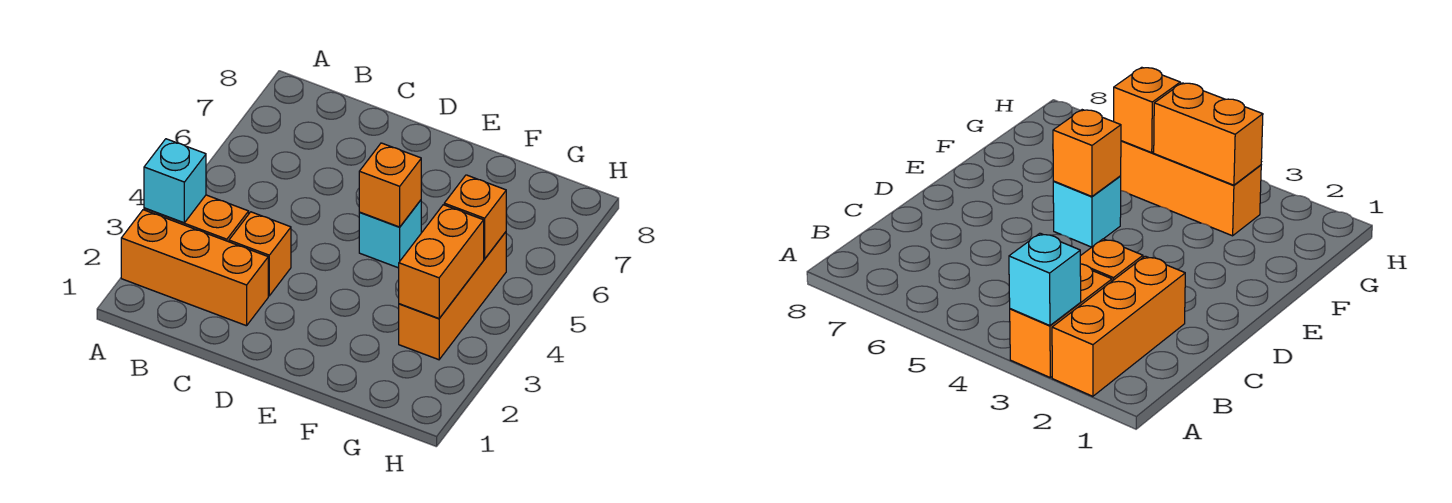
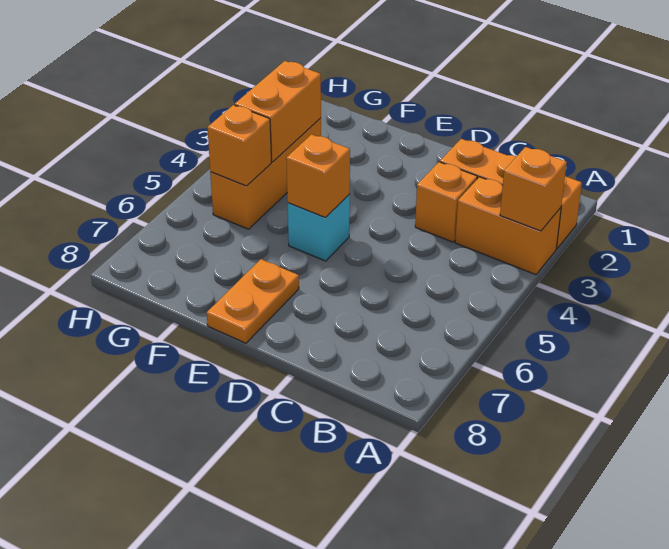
cyan brick A3 level 2 -> orange brick A3 level 2
none -> orange plate E7:E8 level 1

